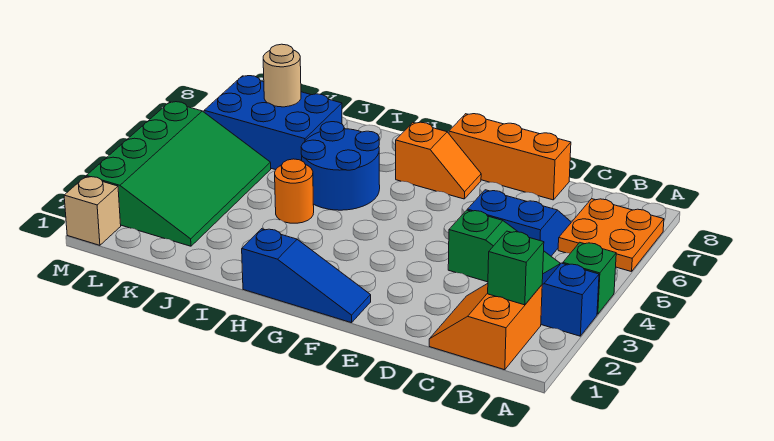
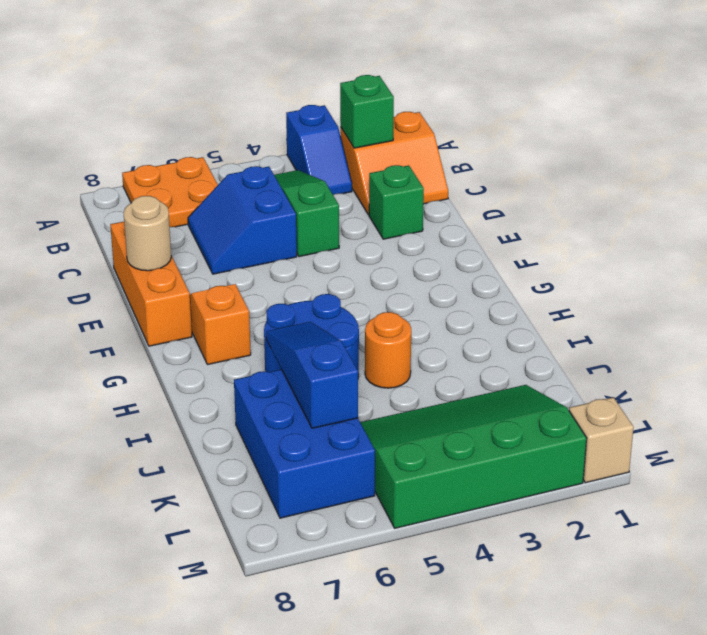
green brick A4 level 1 -> green brick D2 level 1
blue slope F1:H1 level 1 top H -> blue slope I6:K6 level 2 top K
tan round brick K7 level 2 -> tan round brick E8 level 2

